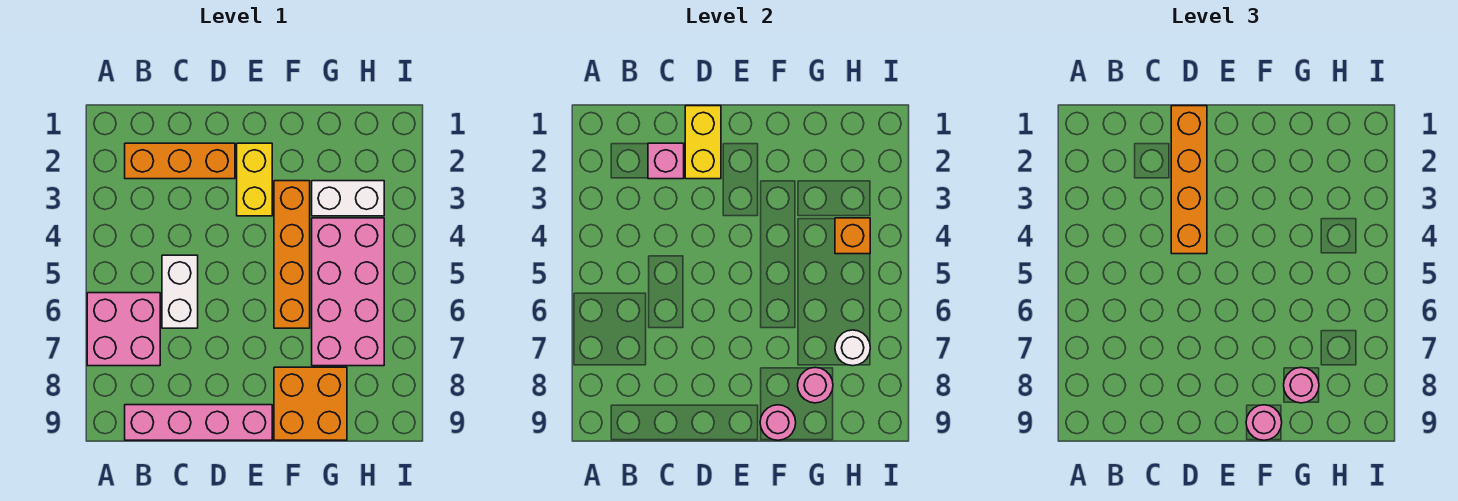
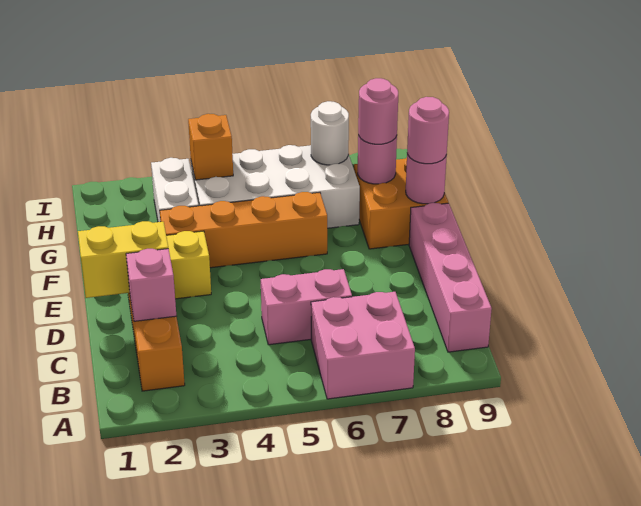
white brick C5:C6 level 1 -> pink brick C5:C6 level 1
orange brick D1:D4 level 3 -> none
pink brick G4:H7 level 1 -> white brick G4:H7 level 1

